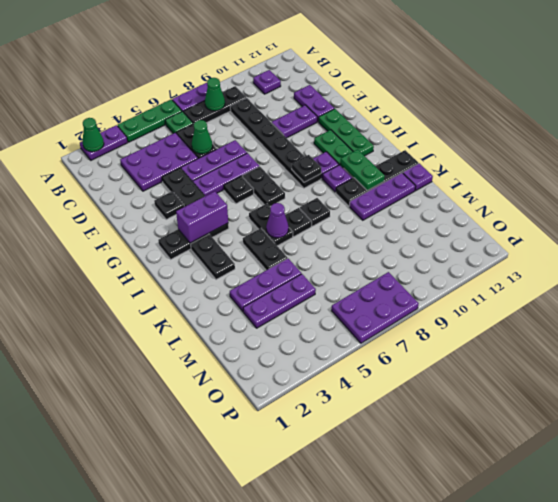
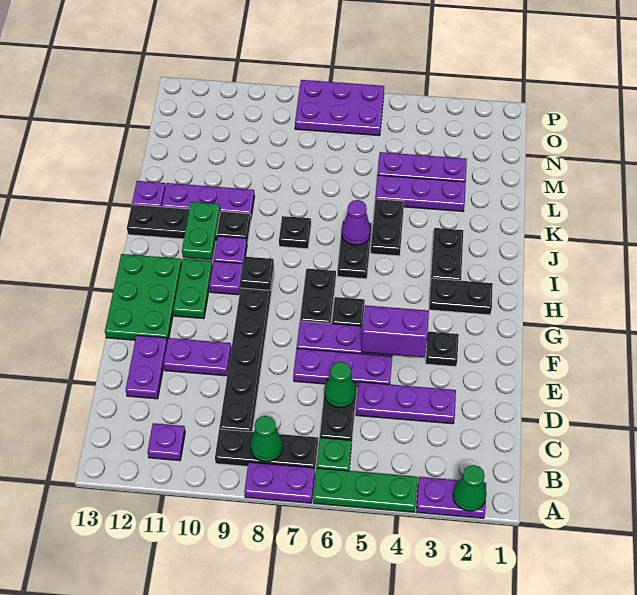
purple plate C3:D5 level 1 -> purple plate D3:D5 level 1
black plate E4:H4 level 1 -> none
green plate F12:H12 level 1 -> green plate F12:H13 level 1
purple brick H3:H4 level 2 -> purple brick F4:F5 level 2
black plate J7 level 1 -> none

